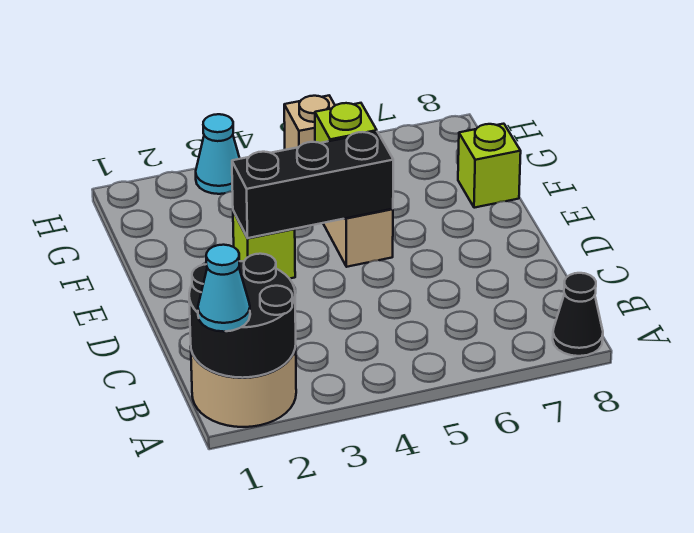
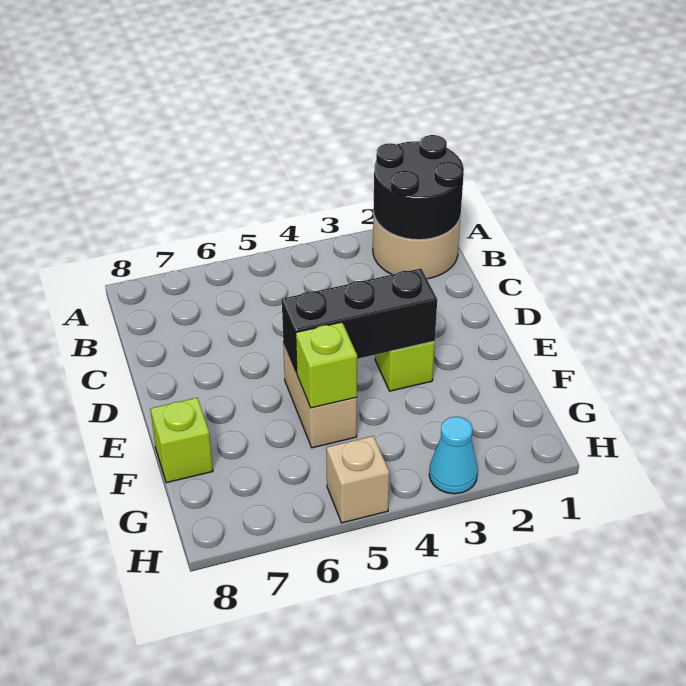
cyan cone A1 level 3 -> none
black cone A8 level 1 -> none

